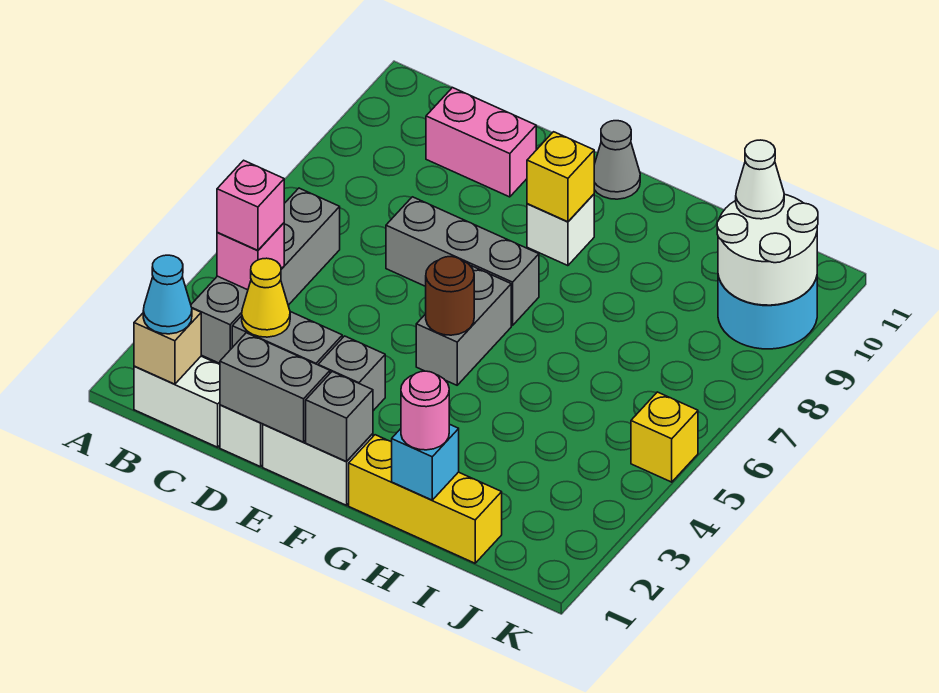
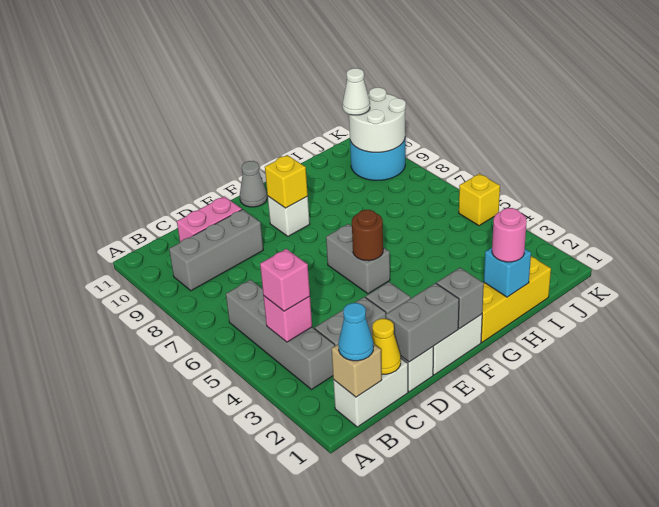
yellow cone C3 level 2 -> yellow cone C1 level 2
grey brick D7:F7 level 1 -> grey brick B9:D9 level 1

